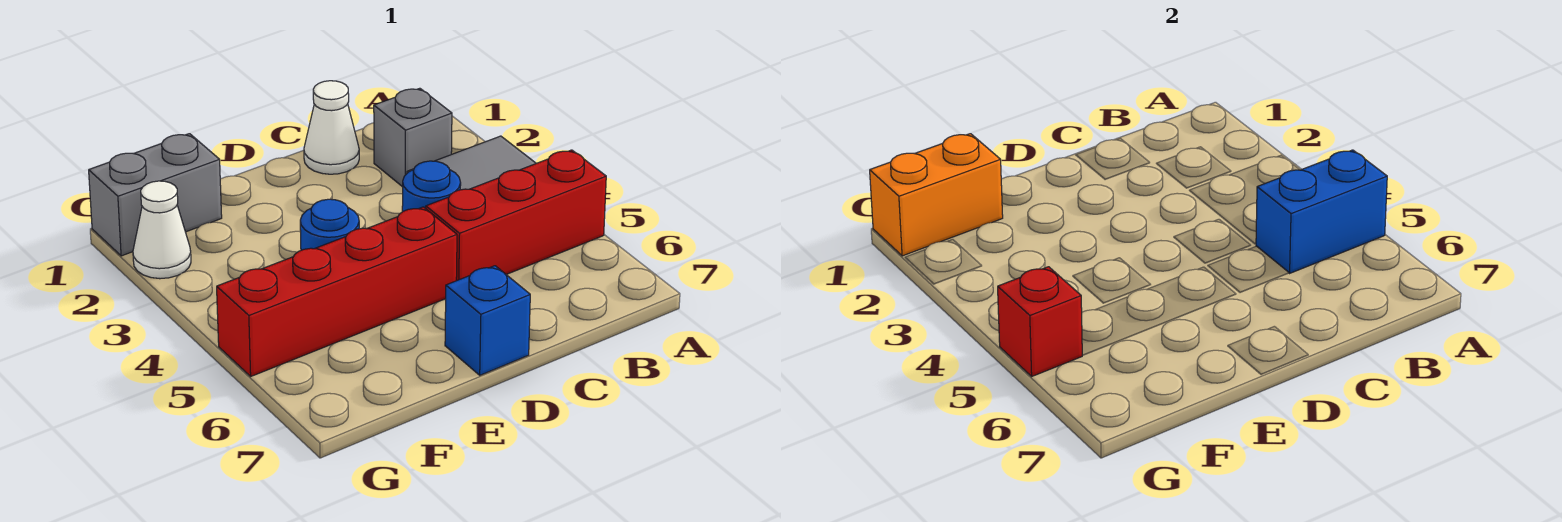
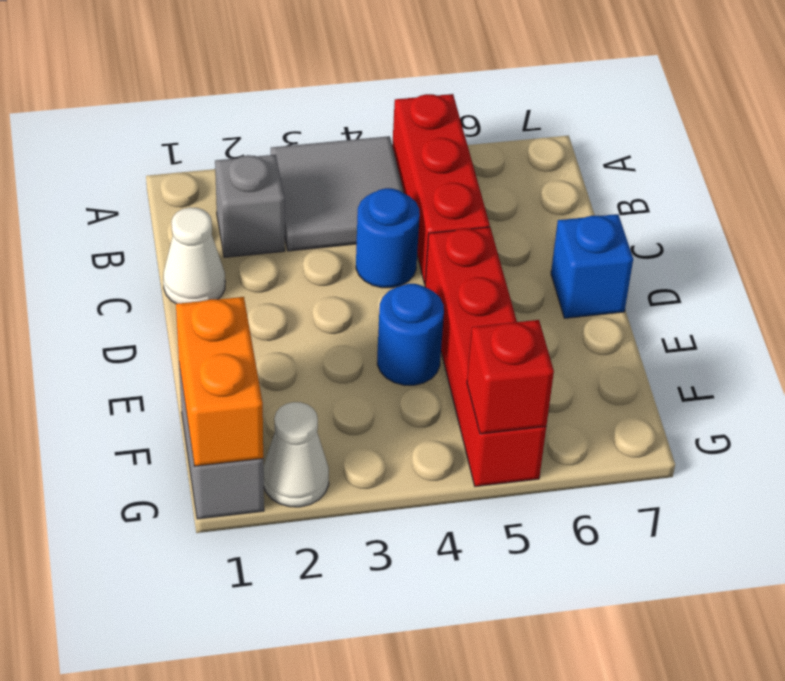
blue brick A5:B5 level 2 -> none

